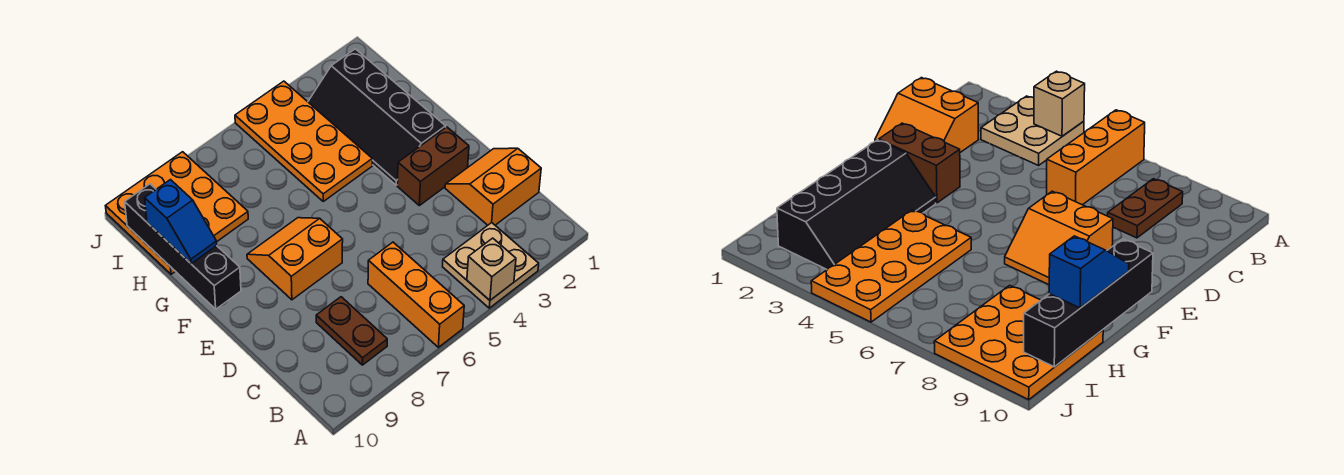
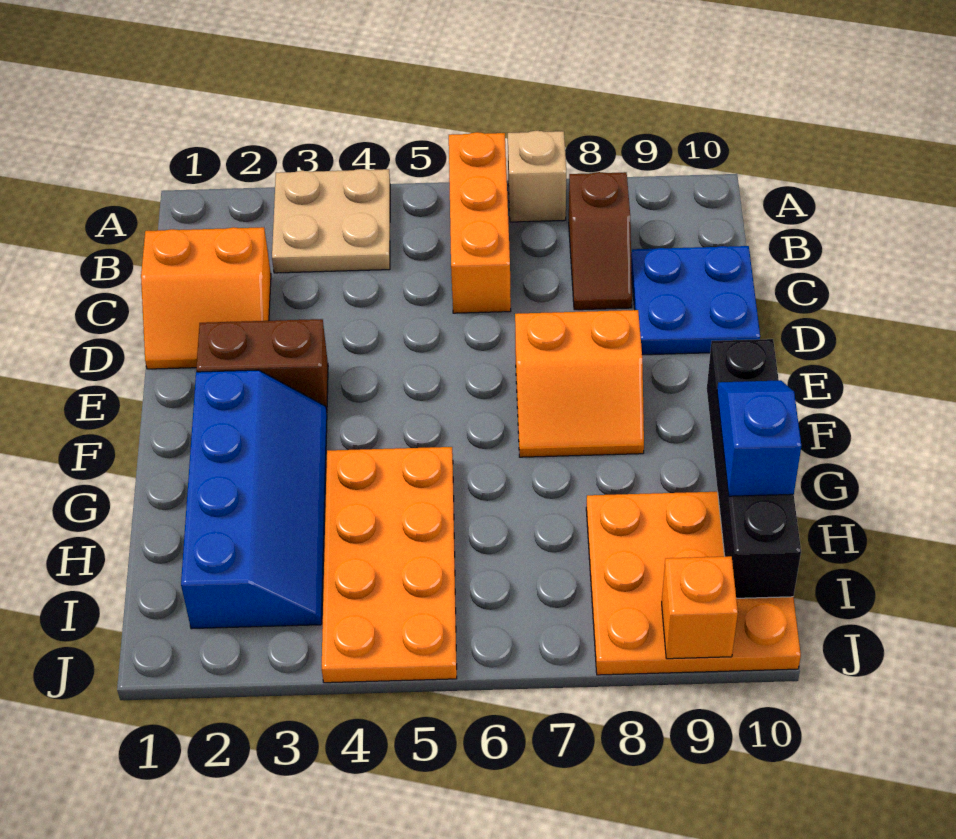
tan brick A4 level 2 -> tan brick A7 level 1
brown plate B8:C8 level 1 -> brown slope B8:C8 level 1 top B
none -> blue plate C9:D10 level 1
black slope F2:I3 level 1 top 2 -> blue slope F2:I3 level 1 top 2
none -> orange brick J9 level 2

